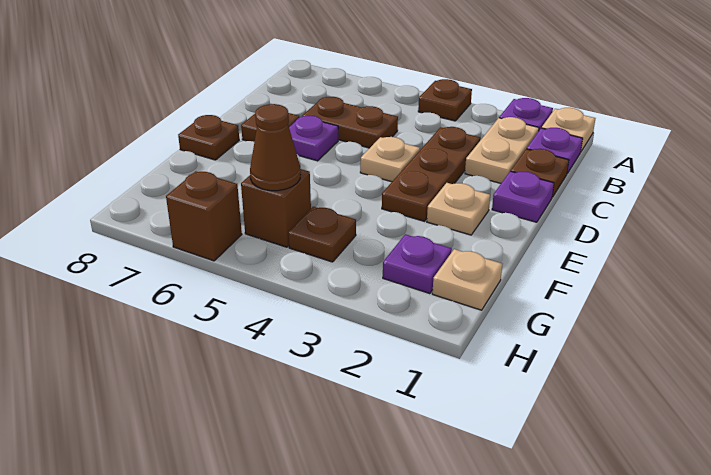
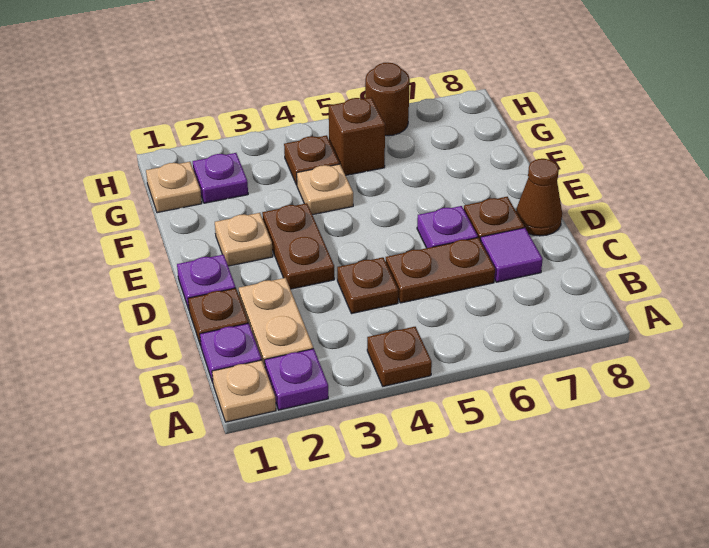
brown plate C3:E3 level 1 -> brown plate D3:E3 level 1
none -> purple tile C7 level 1
tan plate D4 level 1 -> tan plate F4 level 1
brown plate E8 level 1 -> brown plate C4 level 1
brown cone G5 level 2 -> brown cone D8 level 1
brown brick H6 level 1 -> brown round brick H6 level 1

